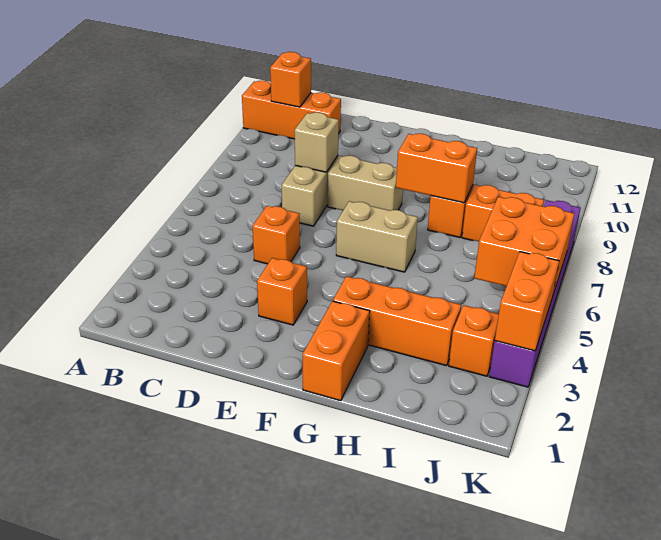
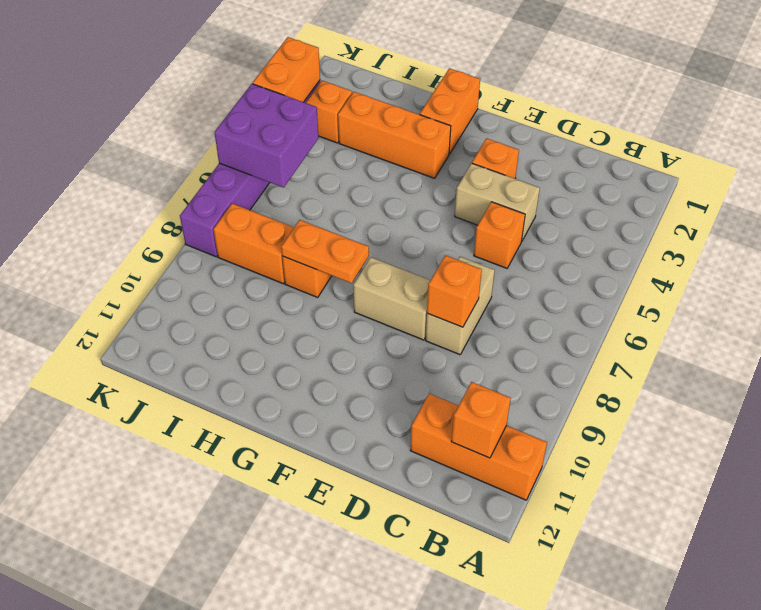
tan brick D8 level 2 -> orange brick D8 level 2
tan brick F6:G6 level 1 -> tan brick D4:E4 level 1
orange brick G8:H8 level 2 -> orange plate G8:H8 level 2
orange brick J5:K6 level 2 -> purple brick J5:K6 level 2

